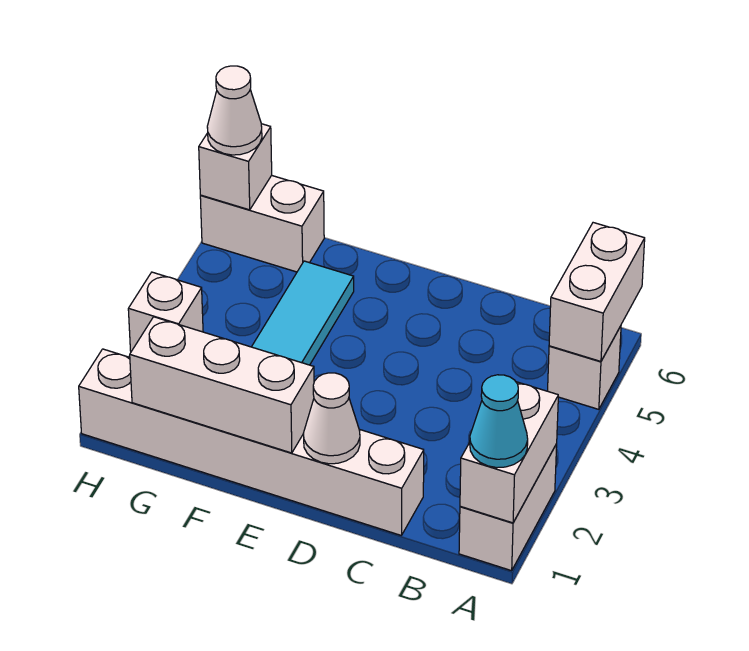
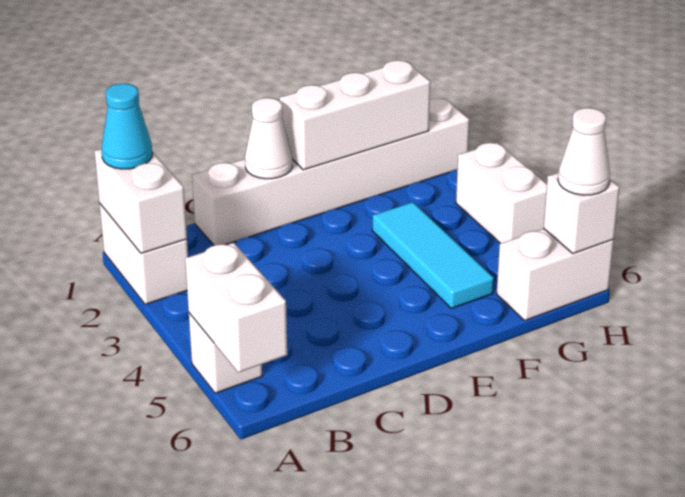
white brick H3 level 1 -> white brick H3:H4 level 1

